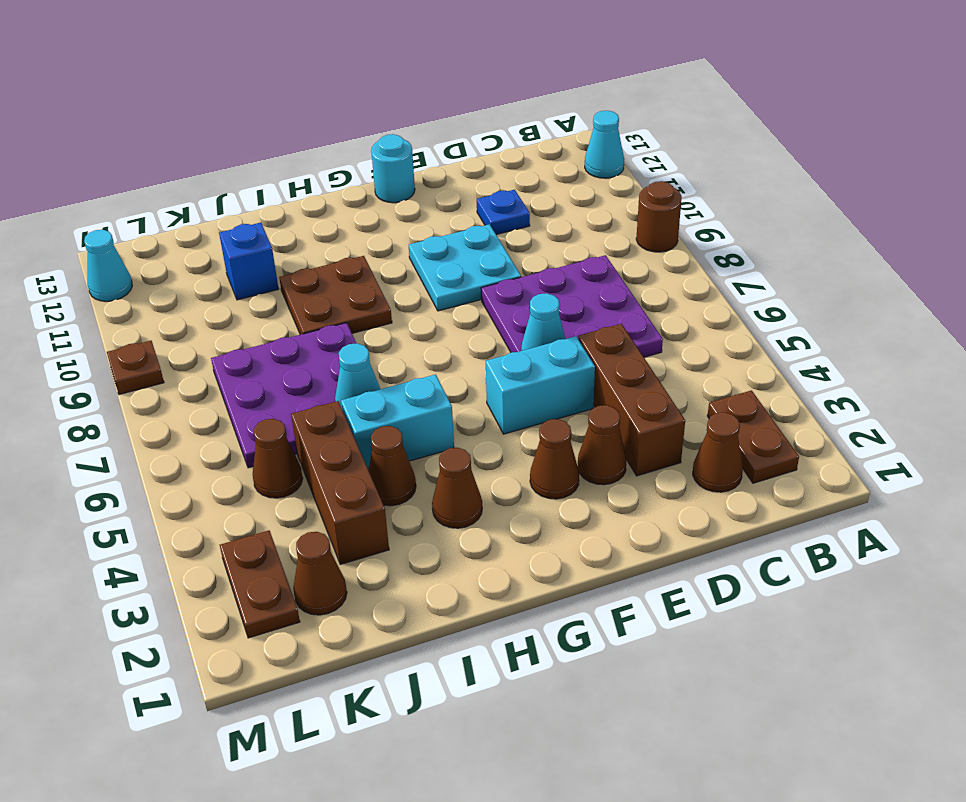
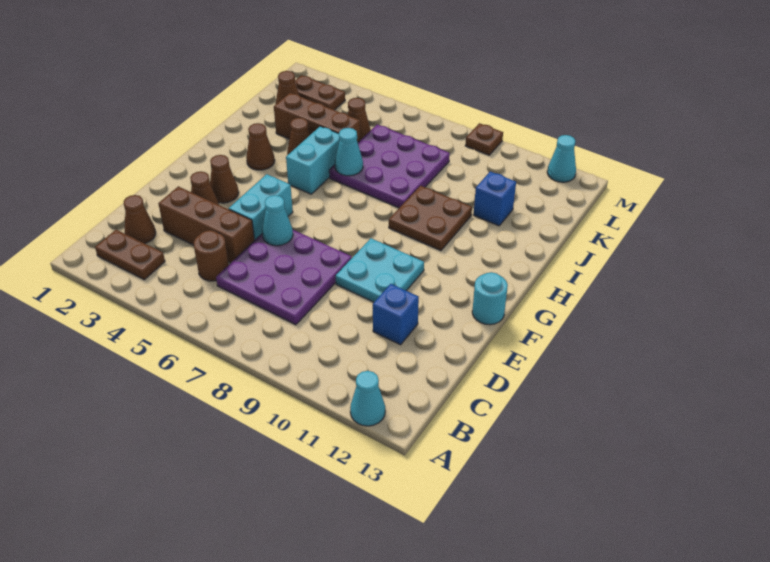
brown round brick A9 level 1 -> brown round brick C5 level 1
blue plate D11 level 1 -> blue brick D11 level 1

